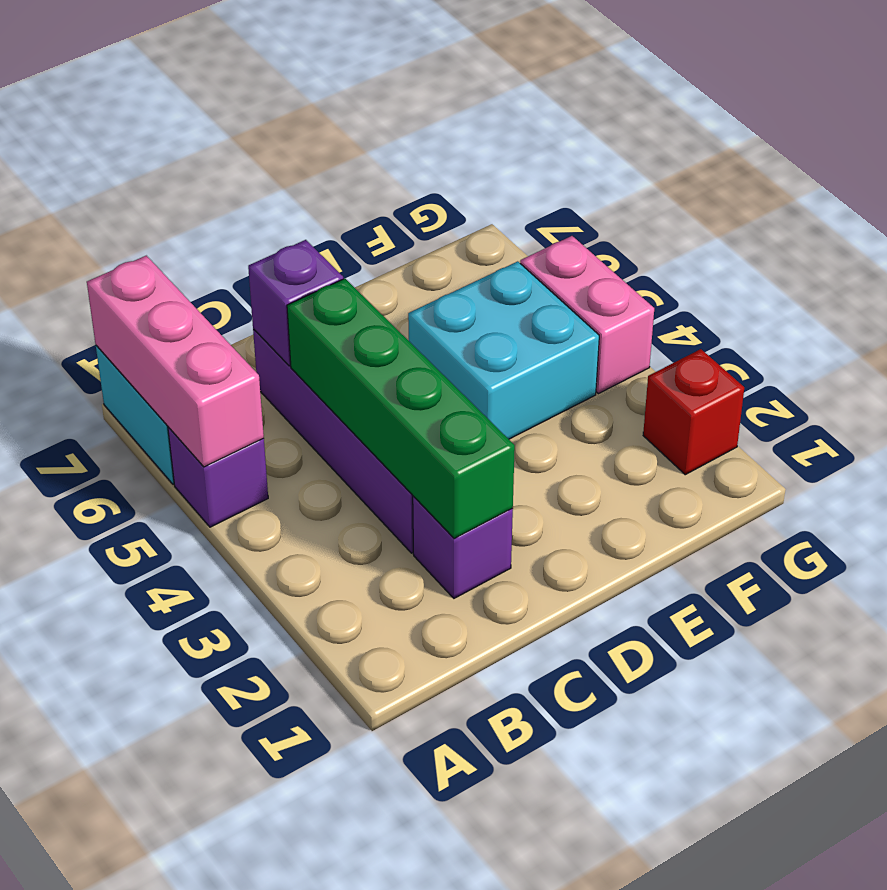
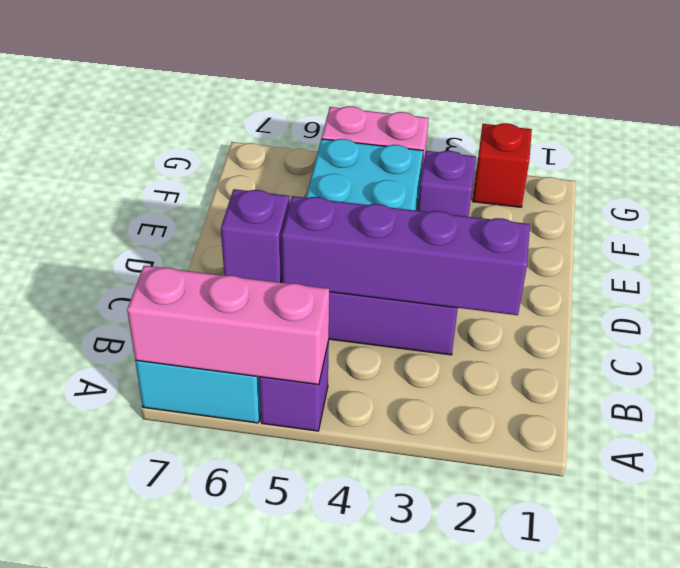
purple brick C2 level 1 -> purple brick F3 level 1
green brick C2:C5 level 2 -> purple brick C2:C5 level 2

